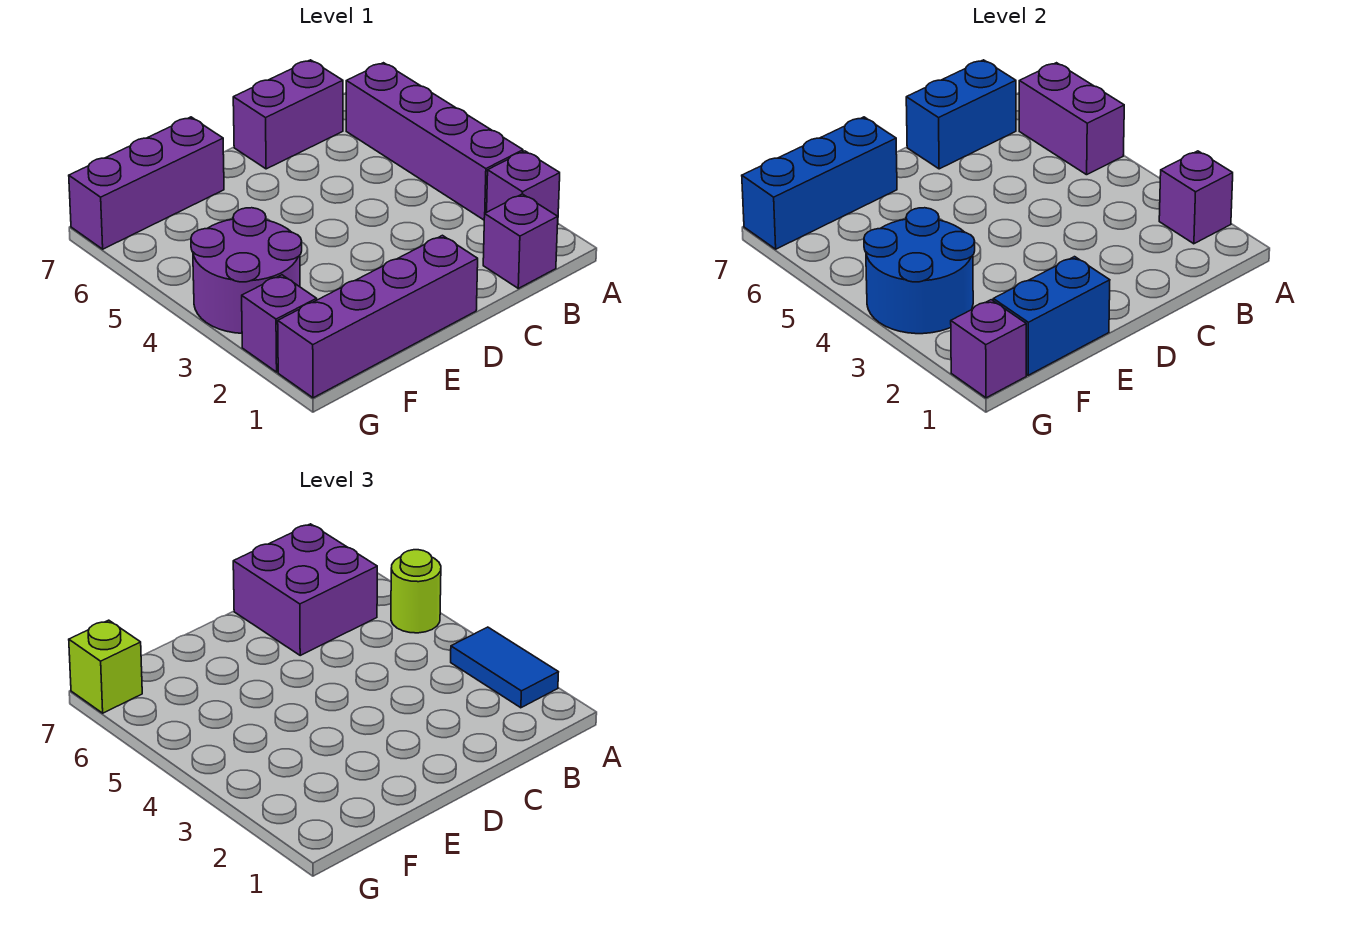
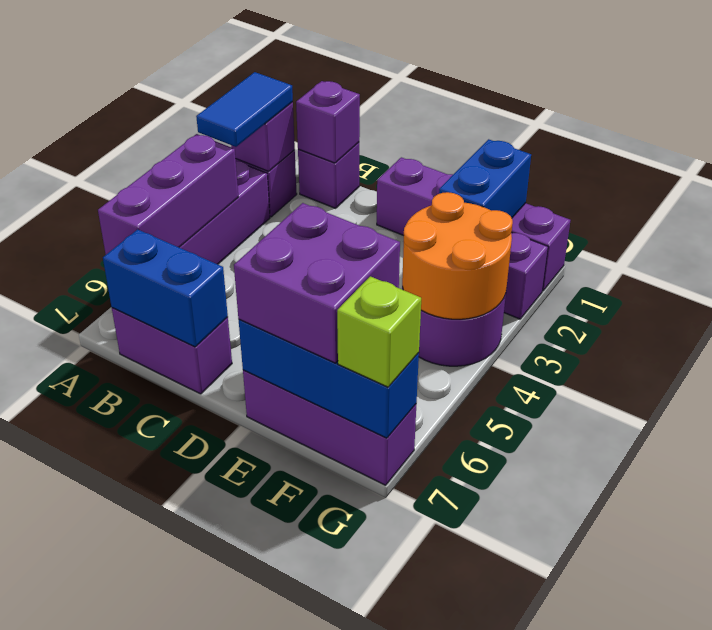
purple brick A5:A6 level 2 -> purple brick A4:A6 level 2
lime round brick A5 level 3 -> none
purple brick B6:C7 level 3 -> purple brick E6:F7 level 3
blue brick E1:F1 level 2 -> blue brick F1:F2 level 2
blue round brick F3:G4 level 2 -> orange round brick F3:G4 level 2
purple brick G1 level 2 -> purple brick B1 level 2

